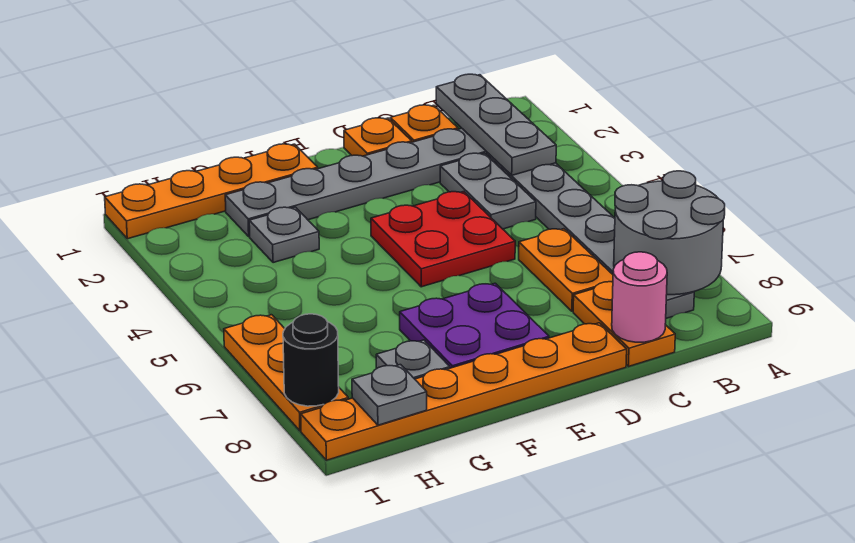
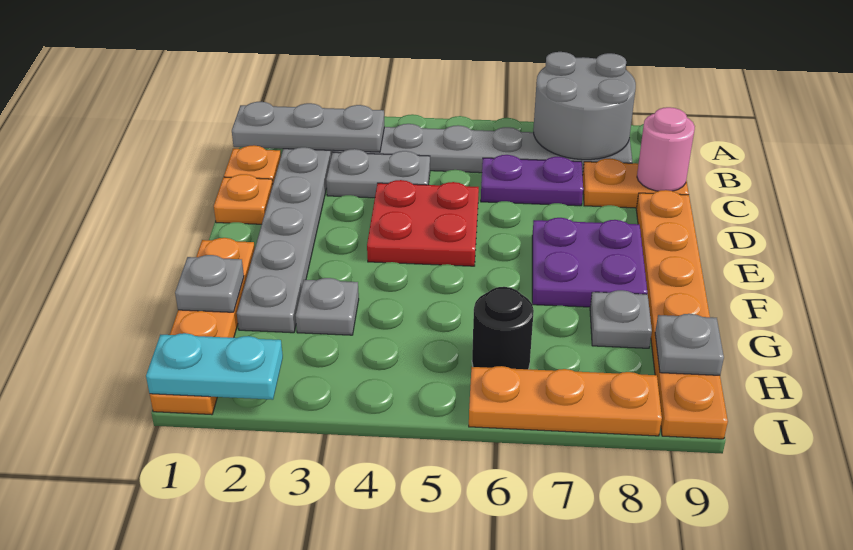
orange plate C6:C7 level 1 -> purple plate C6:C7 level 1
none -> grey plate G1 level 2
none -> cyan plate I1:I2 level 2
black round brick I8 level 2 -> black round brick H6 level 1

